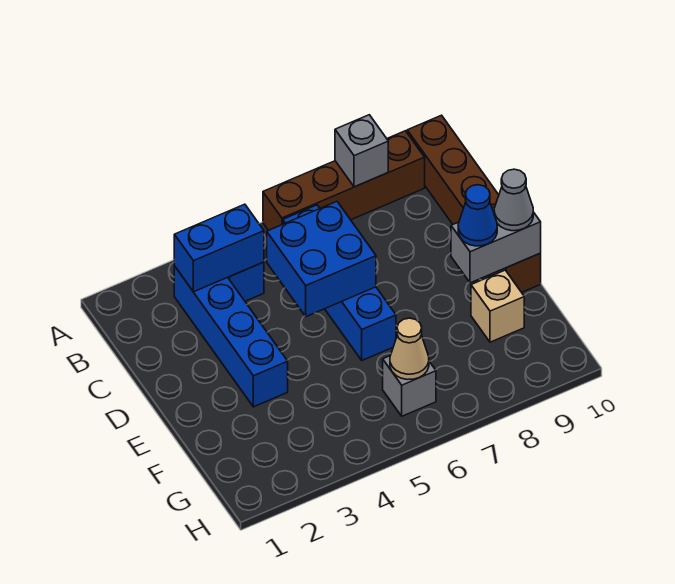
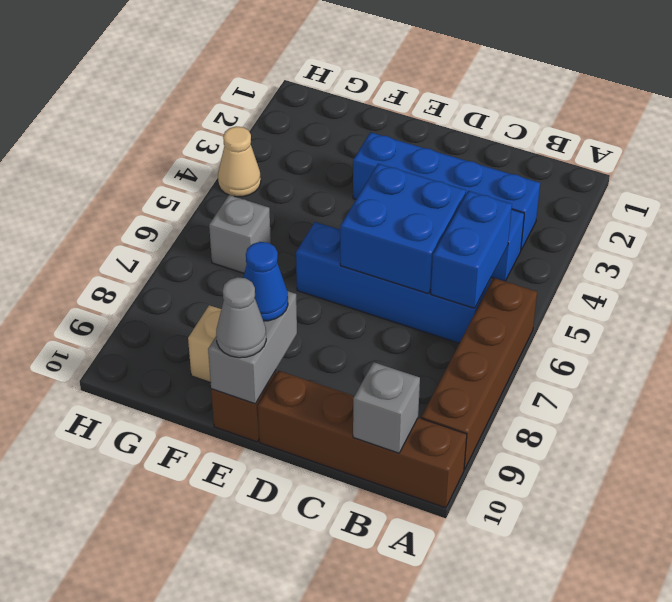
grey brick A8 level 2 -> grey brick B10 level 2
blue brick B3:B4 level 2 -> blue brick B5:B6 level 2
tan cone G6 level 2 -> tan cone H4 level 1

